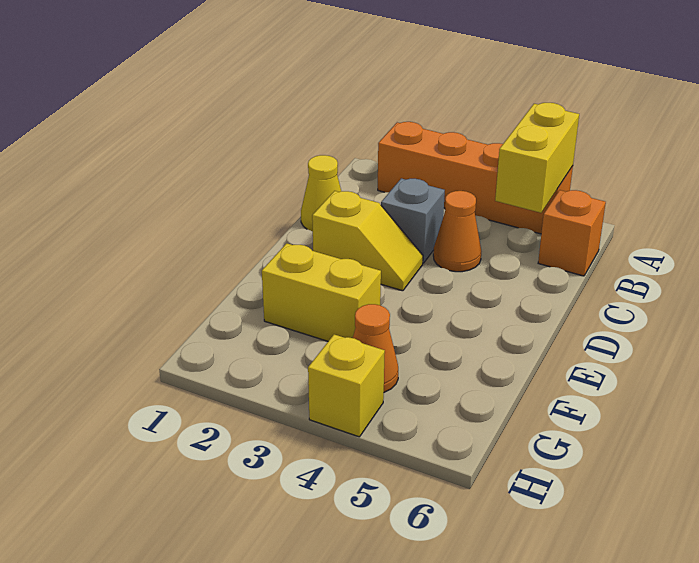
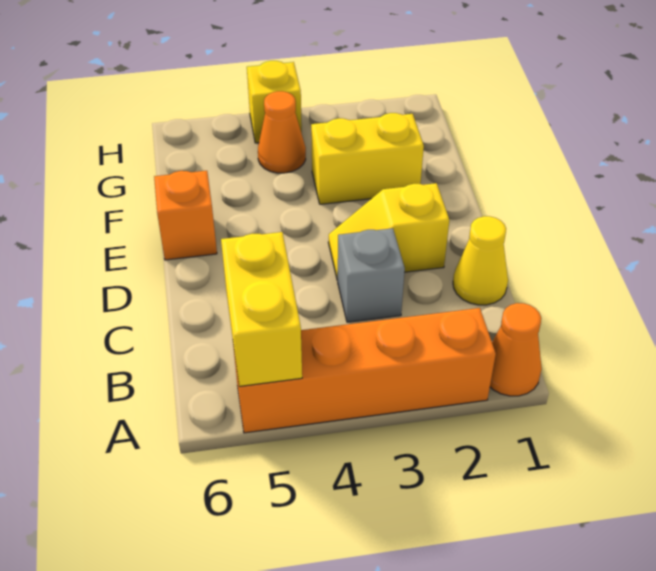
orange brick B6 level 1 -> orange brick E6 level 1
orange cone C4 level 1 -> orange cone A1 level 1

